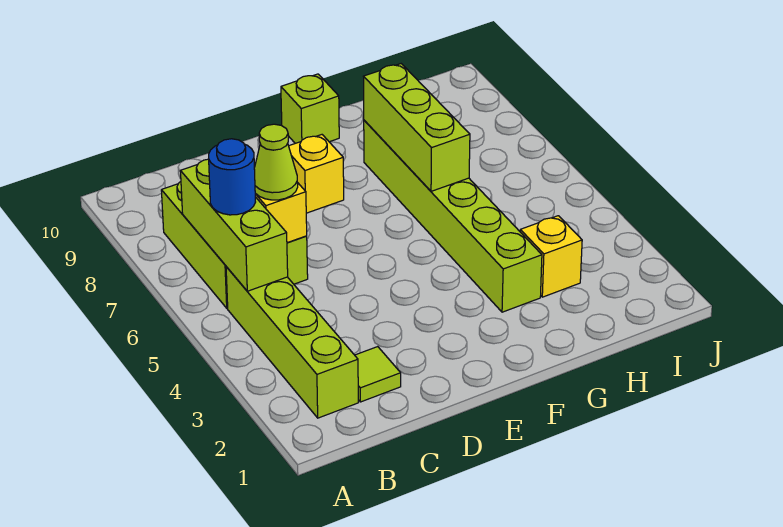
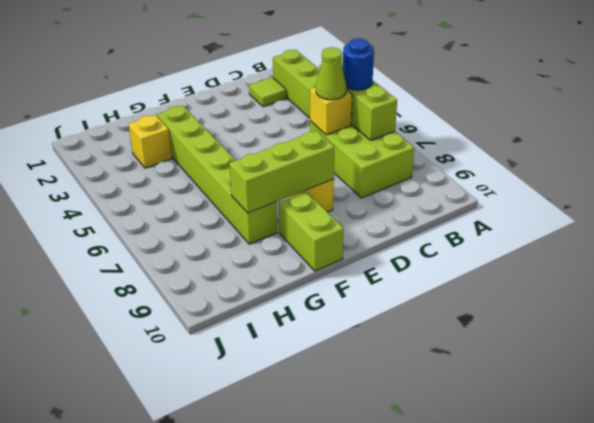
lime brick F10 level 1 -> lime brick F9:F10 level 1
lime brick G6:G8 level 2 -> lime brick E8:G8 level 2

